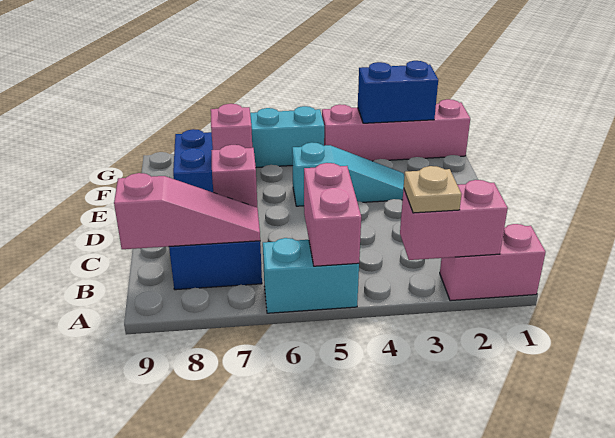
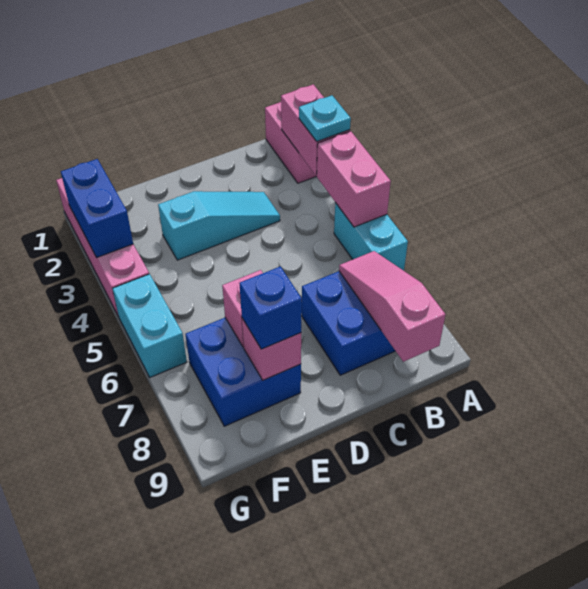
tan plate A3 level 3 -> cyan plate A3 level 3
pink brick A5:B5 level 2 -> pink brick A4:A5 level 2
pink brick C7 level 2 -> pink brick E8 level 2
cyan slope E3:E5 level 1 top 5 -> cyan slope C3:E3 level 1 top E
none -> blue brick E8 level 3

